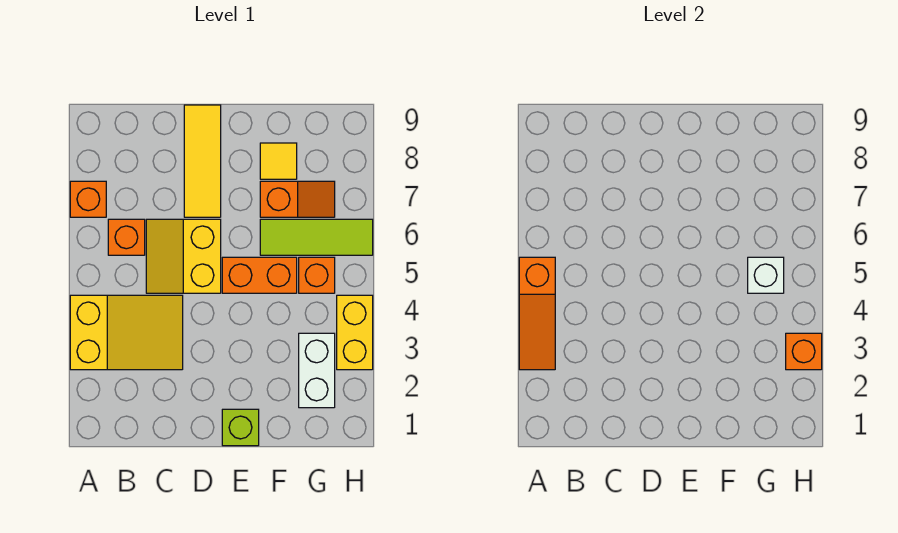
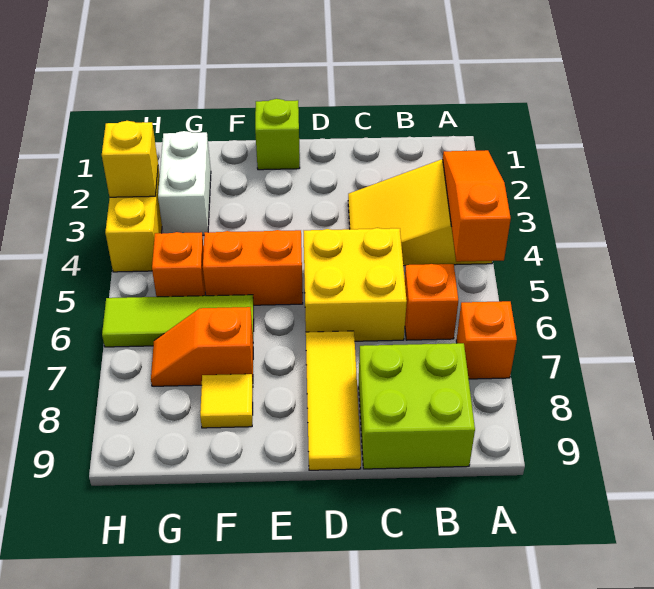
none -> lime brick B8:C9 level 1
yellow slope C5:D6 level 1 top D -> yellow brick C5:D6 level 1
white brick G5 level 2 -> none
orange brick H3 level 2 -> yellow brick H3 level 2

